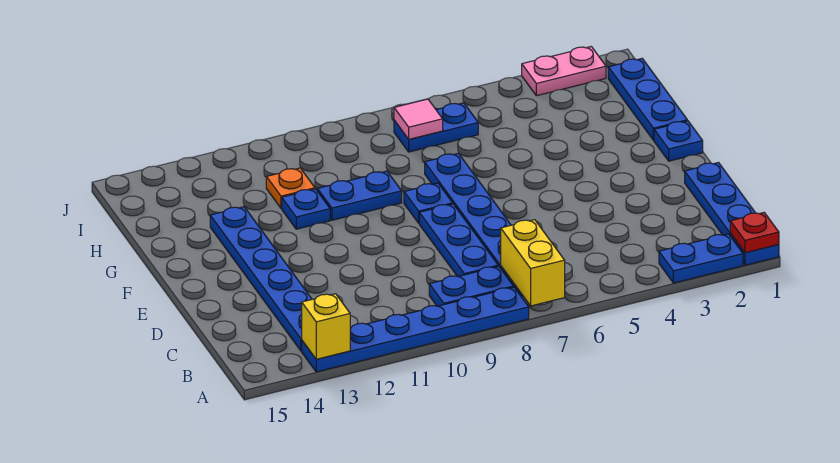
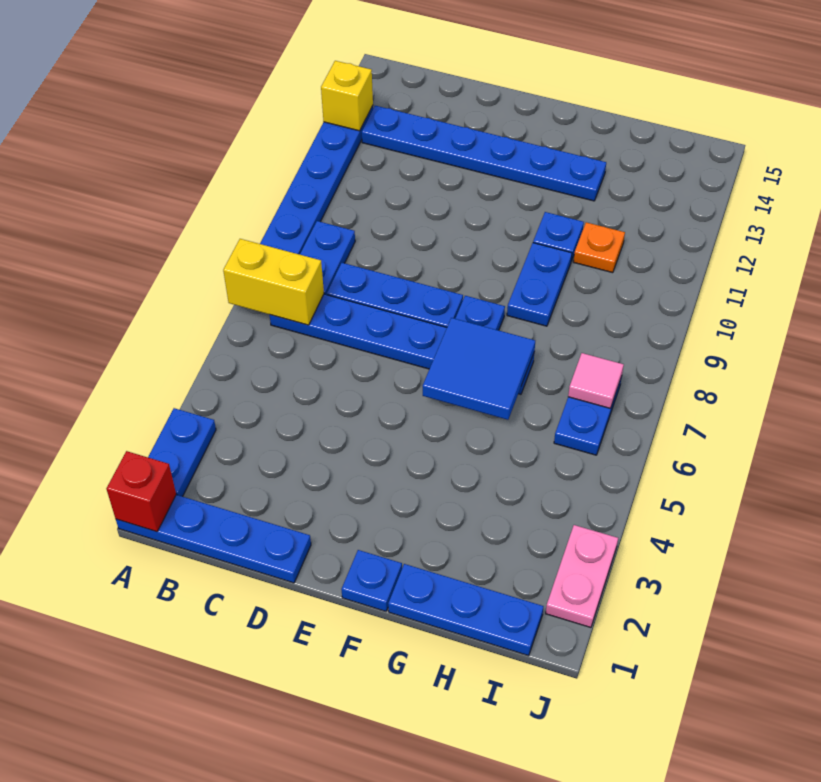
red plate A1 level 2 -> red brick A1 level 2
none -> blue tile F6:G7 level 2

